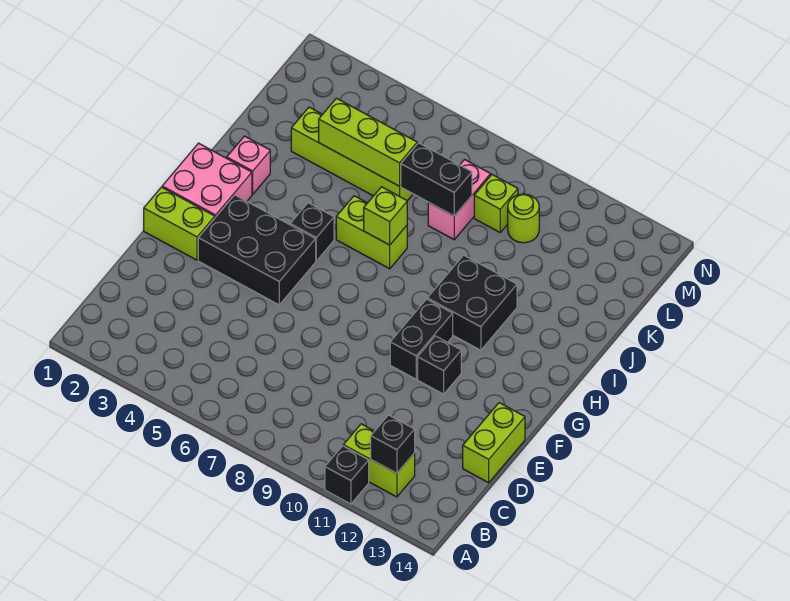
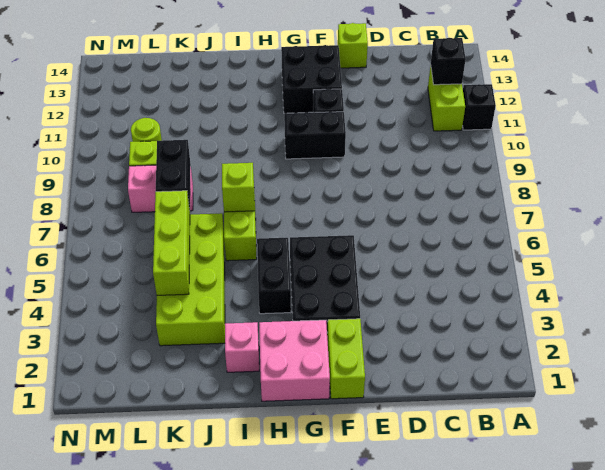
lime brick D14:E14 level 1 -> lime brick E14 level 1
black brick H5 level 1 -> black brick H4:H5 level 1
black brick H10:I11 level 1 -> black brick F12:G13 level 1
lime brick K3:K6 level 1 -> lime brick J3:K6 level 1

